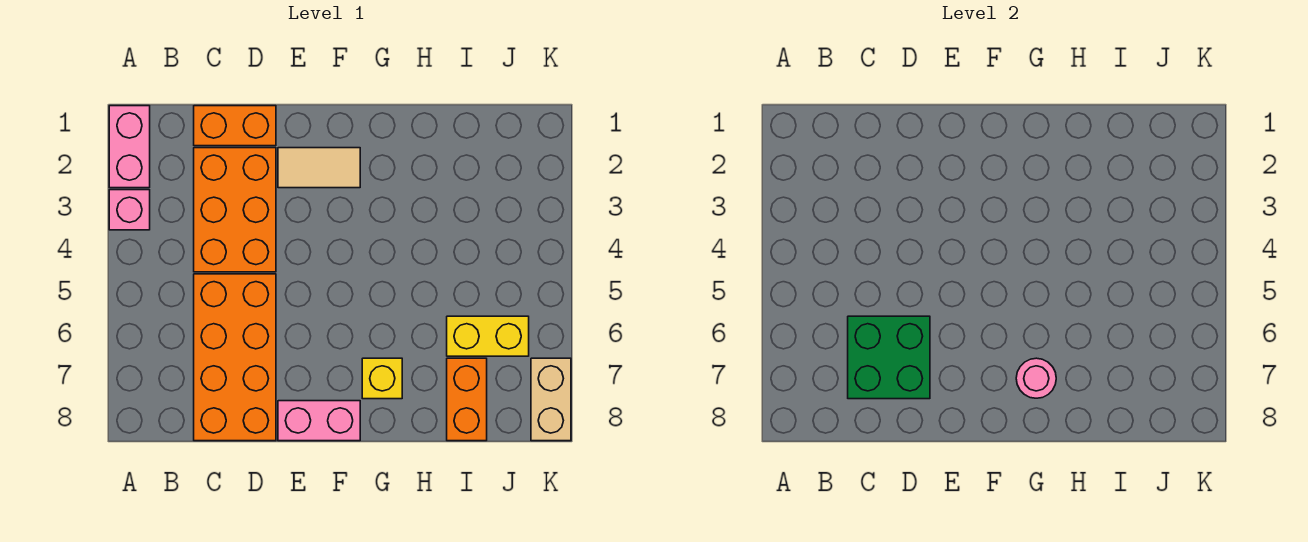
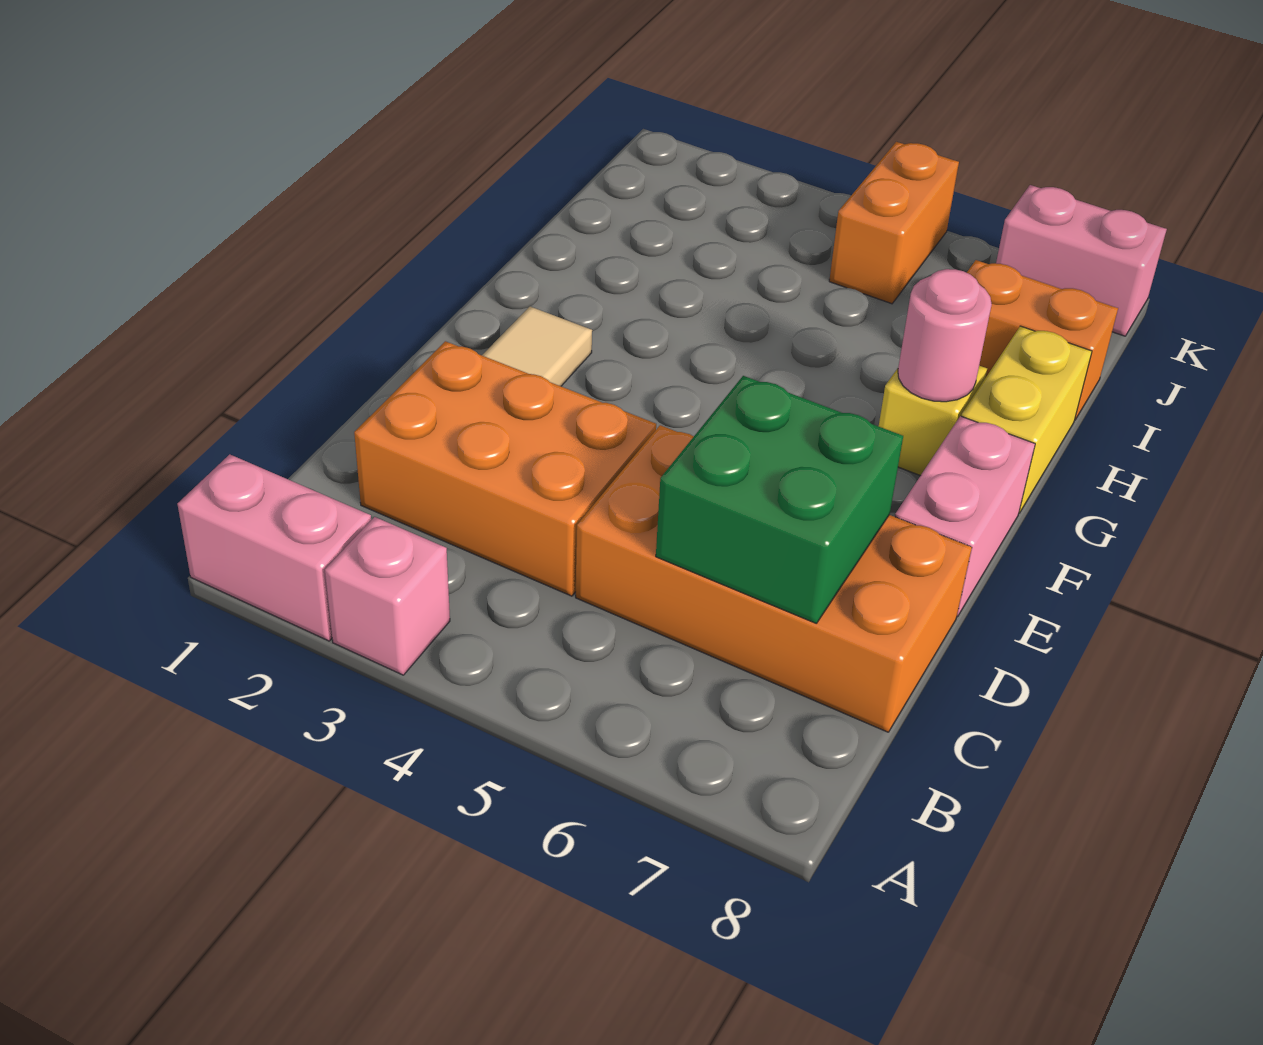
orange brick C1:D1 level 1 -> orange brick J5:K5 level 1
yellow brick I6:J6 level 1 -> yellow brick G8:H8 level 1
tan brick K7:K8 level 1 -> pink brick K7:K8 level 1

